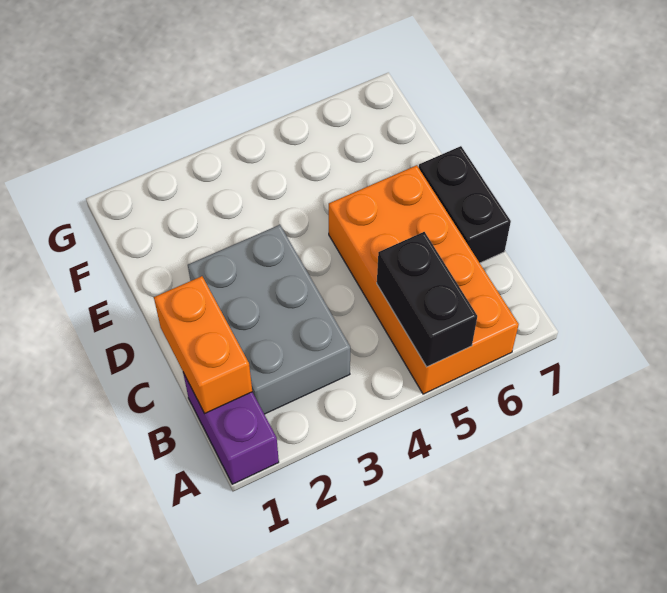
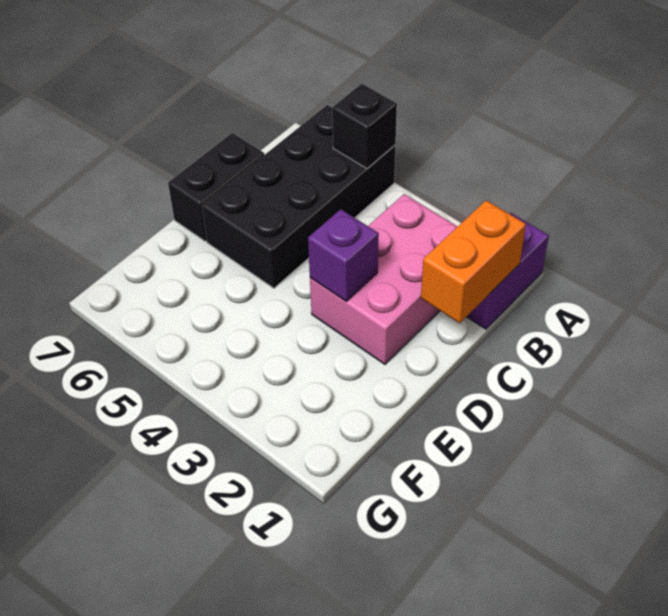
orange brick A5:D6 level 1 -> black brick A5:D6 level 1
black brick A5:B5 level 2 -> black brick A5 level 2
grey brick B2:D3 level 1 -> pink brick B2:D3 level 1
none -> purple brick D3 level 2

